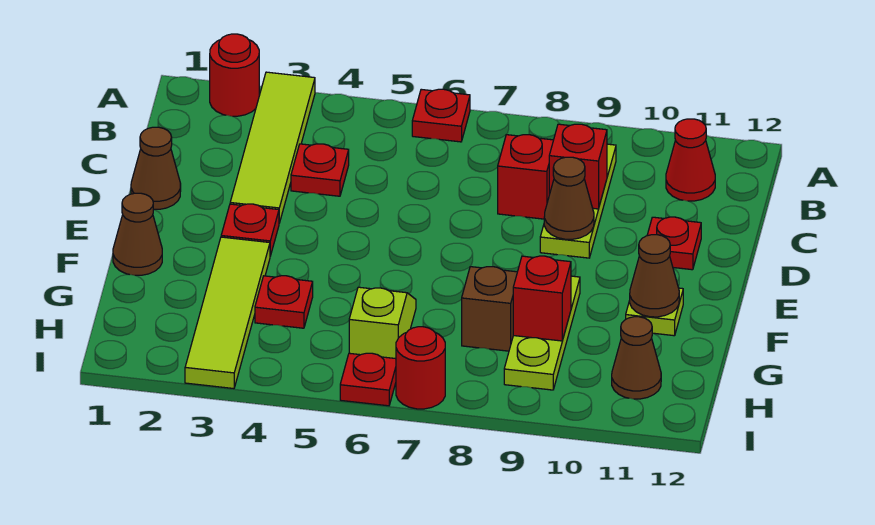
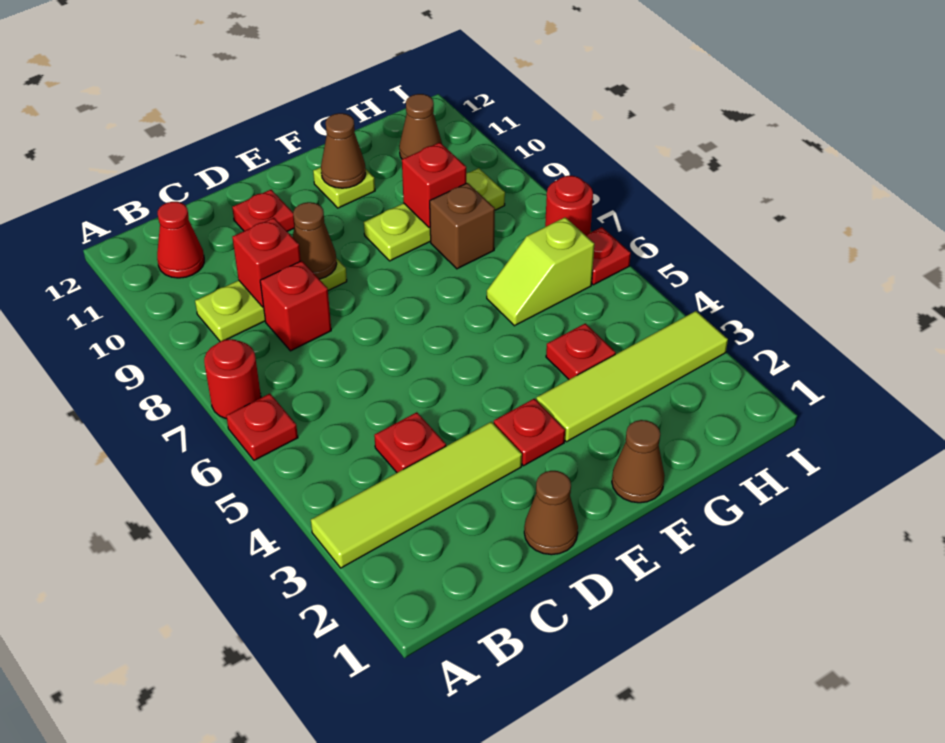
red round brick A2 level 1 -> red round brick A7 level 1

